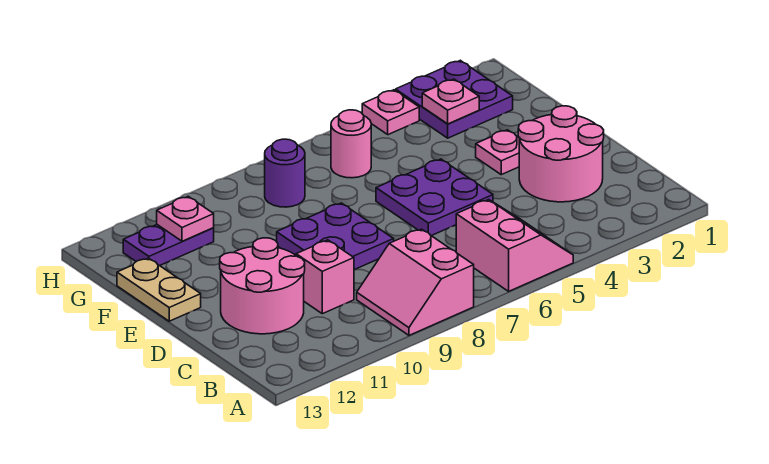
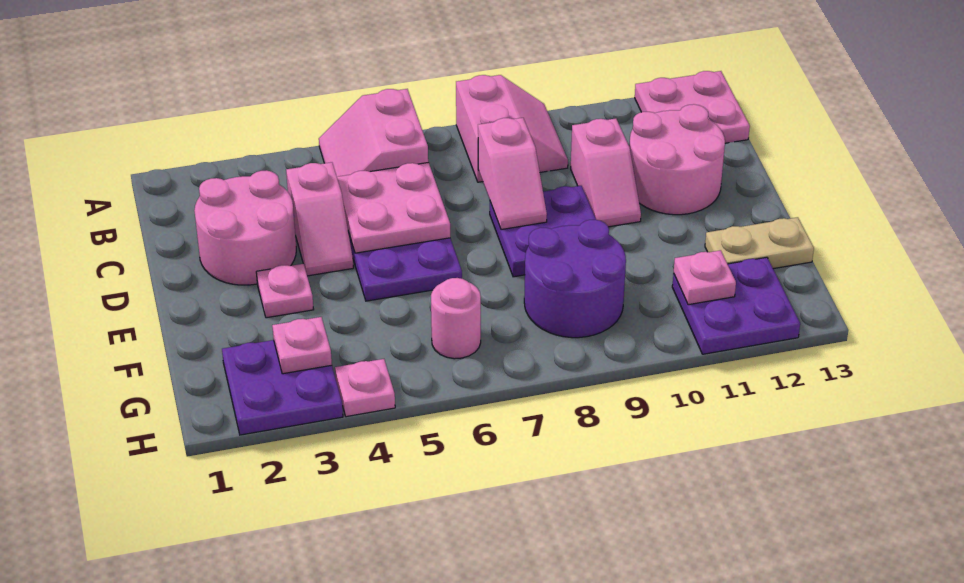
none -> pink plate A12:B13 level 1
none -> pink slope C4:D4 level 1 top C
none -> pink plate C5:D6 level 2
none -> pink slope C8:D8 level 2 top C
tan plate E13:F13 level 1 -> tan plate F12:F13 level 1
purple round brick G8 level 1 -> purple round brick F8:G9 level 1
purple plate G11:G12 level 1 -> purple plate G11:H12 level 1

